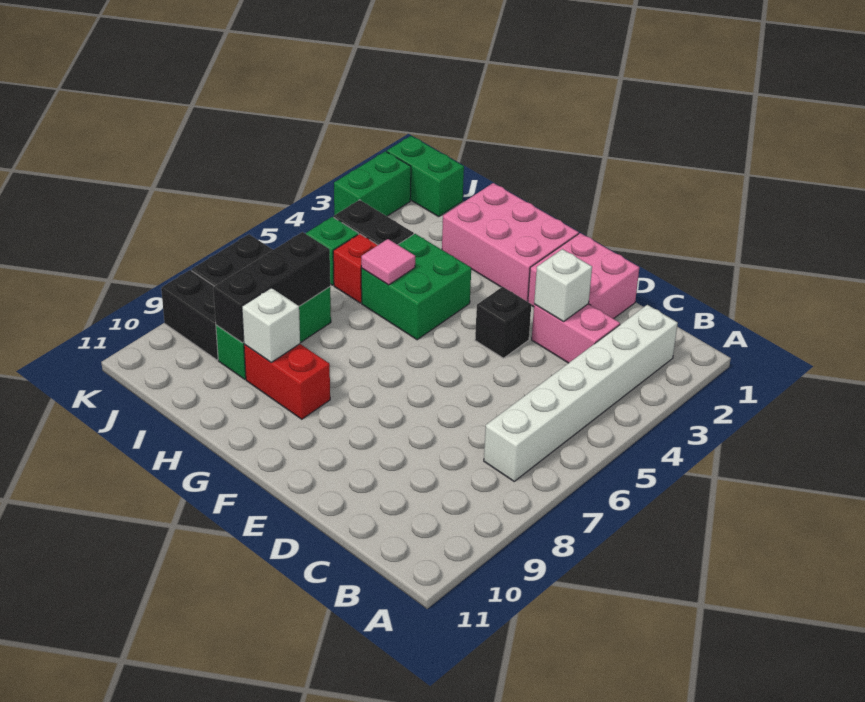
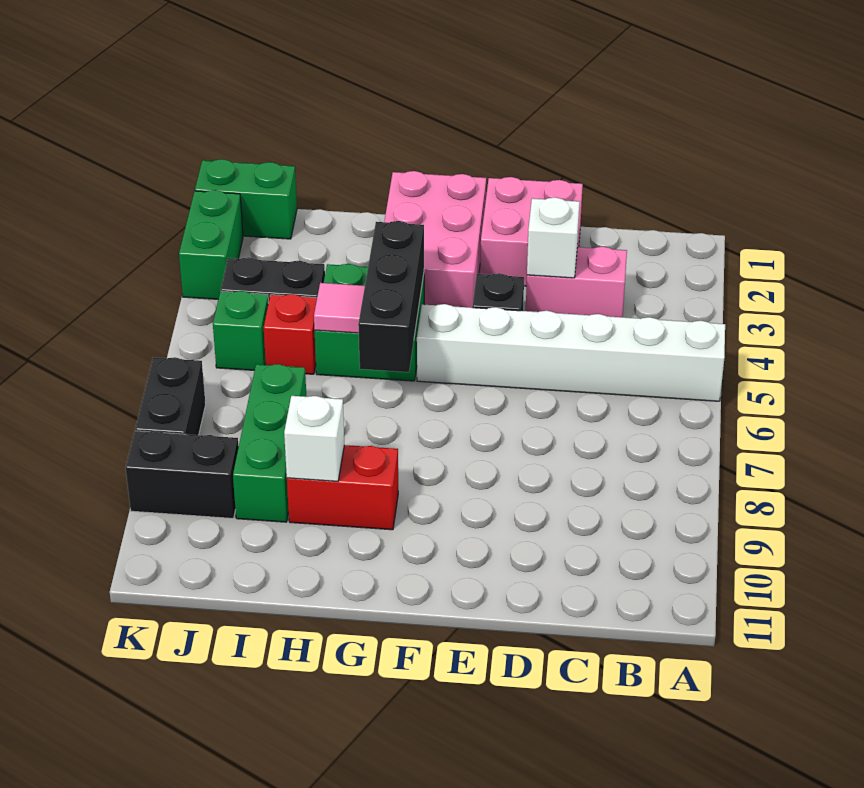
white brick B2:B7 level 1 -> white brick A5:F5 level 1
pink brick F1:H2 level 1 -> pink brick F1:G3 level 1
black brick I7:I9 level 2 -> black brick G4:G6 level 2

